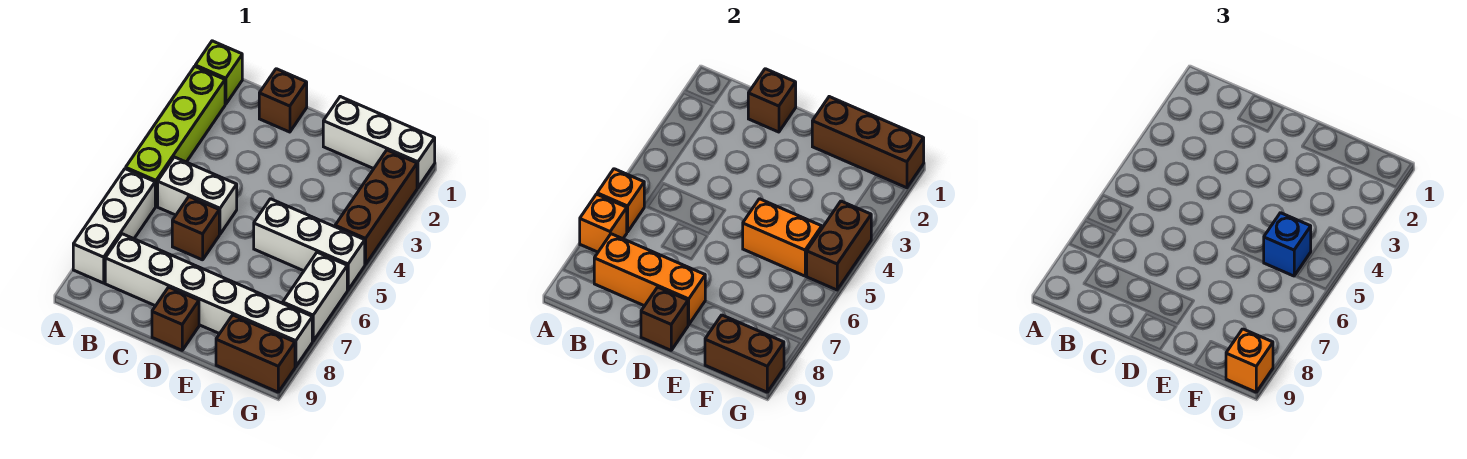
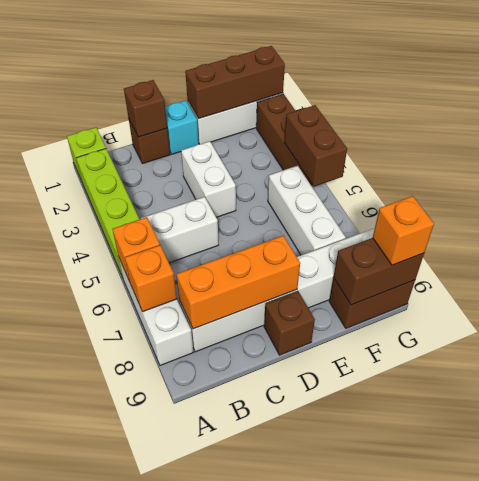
brown brick C6 level 1 -> none
none -> cyan brick D1 level 1
brown brick D9 level 2 -> none
white brick E5:G5 level 1 -> white brick F5:F7 level 1
orange brick E5:F5 level 2 -> none
blue brick F5 level 3 -> none
white brick G6:G7 level 1 -> white brick D3:D4 level 1

